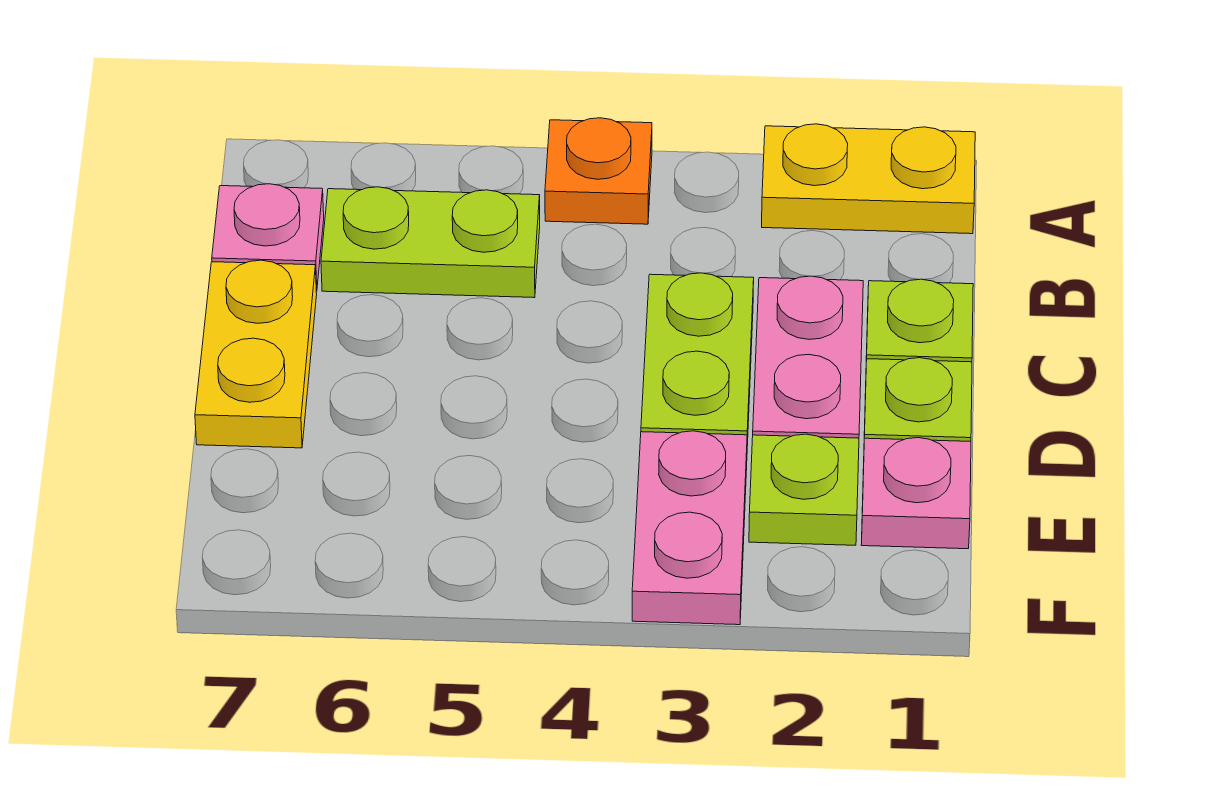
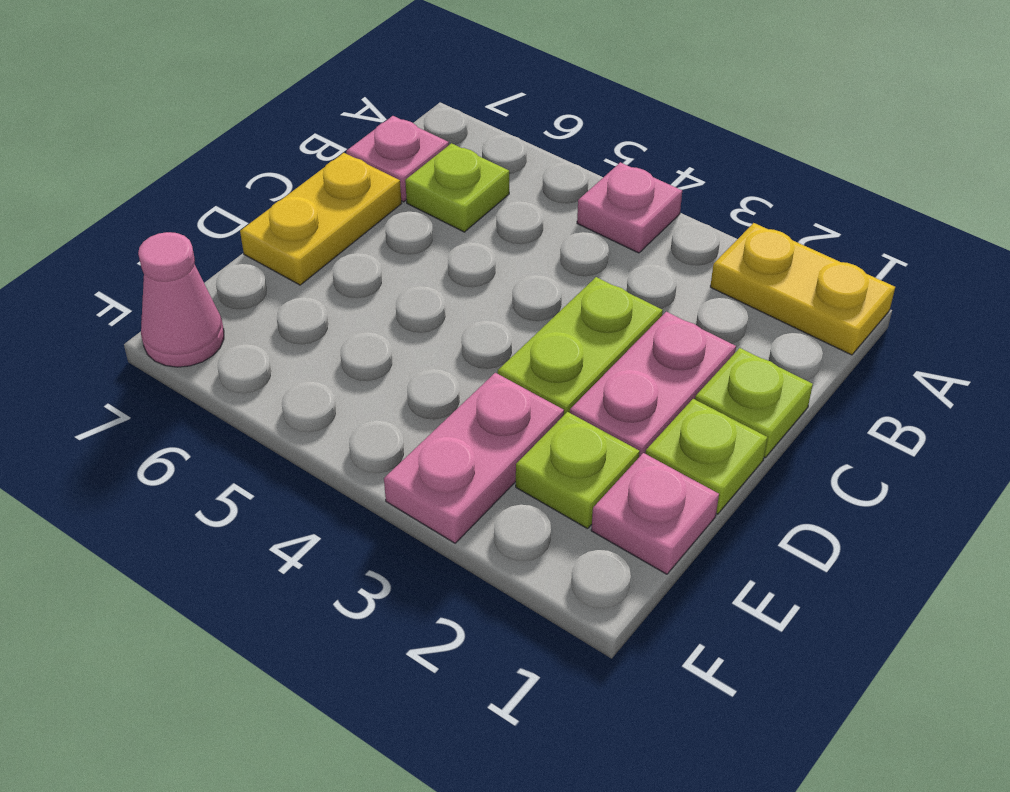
orange plate A4 level 1 -> pink plate A4 level 1
lime plate B5:B6 level 1 -> lime plate B6 level 1
none -> pink cone F7 level 1

